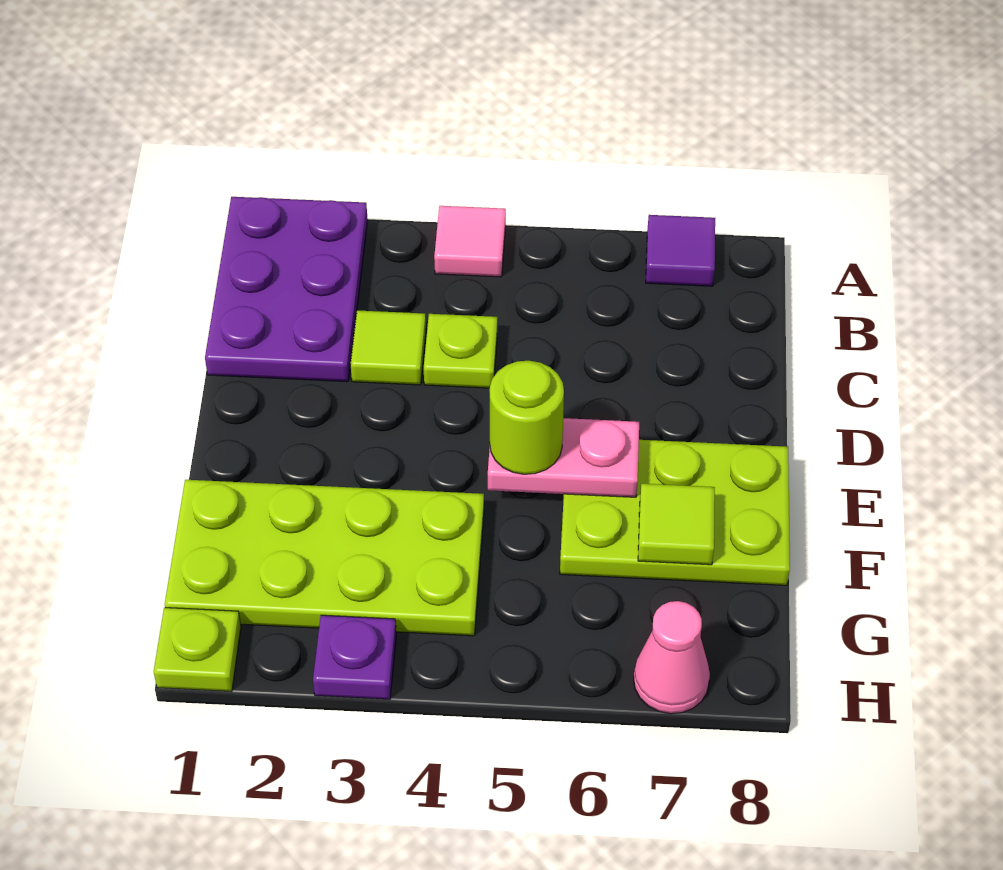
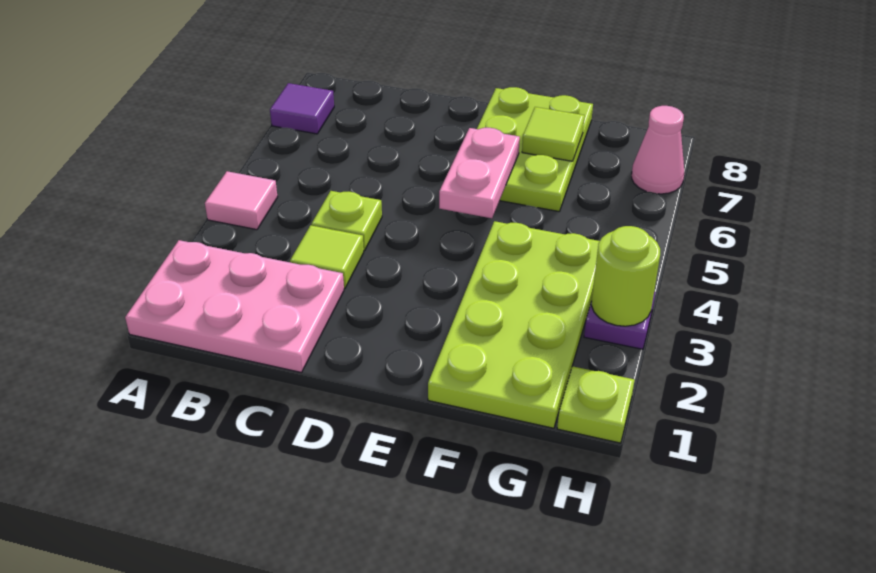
purple plate A1:C2 level 1 -> pink plate A1:C2 level 1
lime round brick E5 level 3 -> lime round brick H3 level 2

